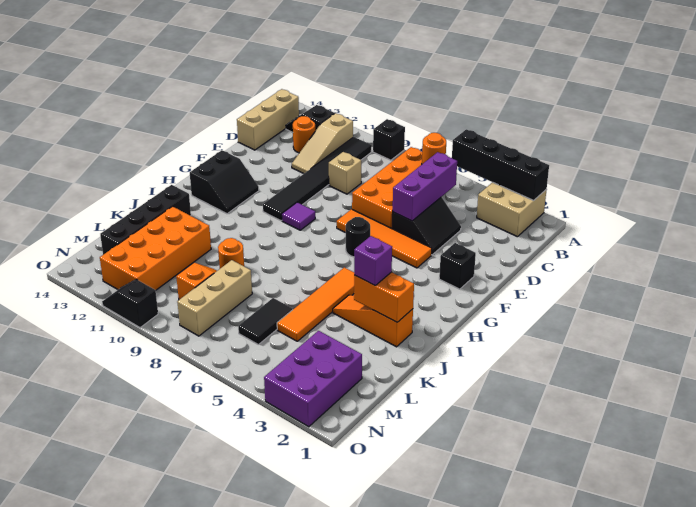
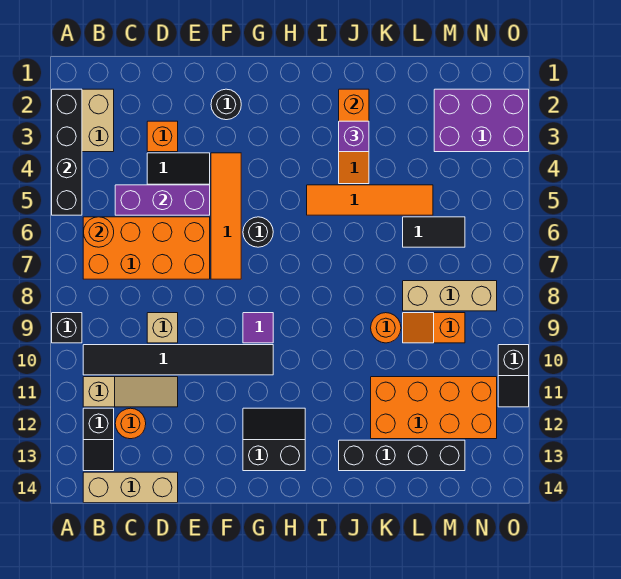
none -> orange brick D3 level 1
black brick F2 level 1 -> black round brick F2 level 1

